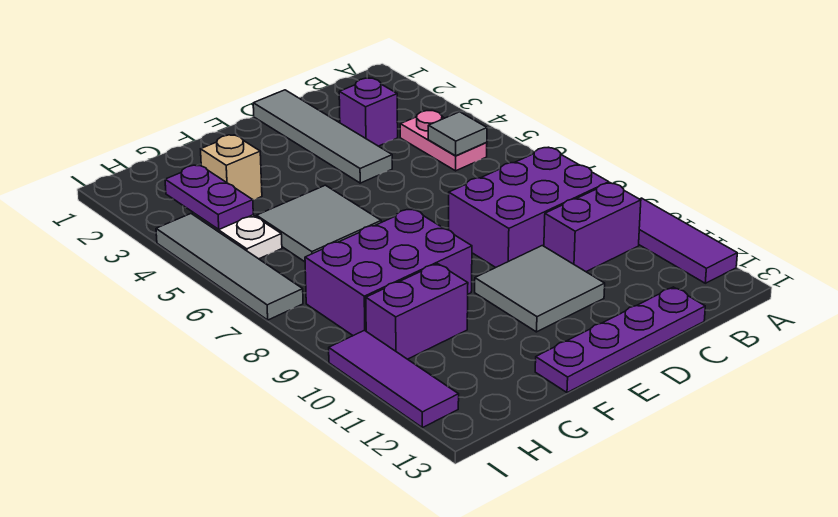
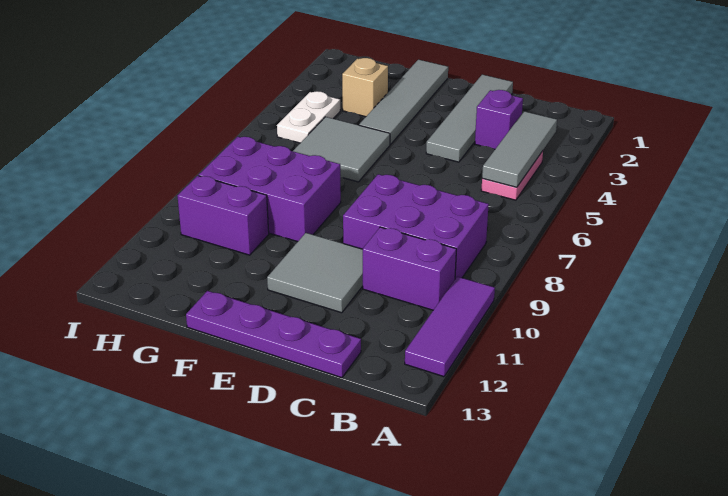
grey tile B5 level 2 -> grey tile B3:B5 level 2
purple plate H3:H4 level 2 -> none
grey tile I4:I7 level 1 -> grey tile F1:F4 level 1
purple tile I10:I12 level 1 -> none

